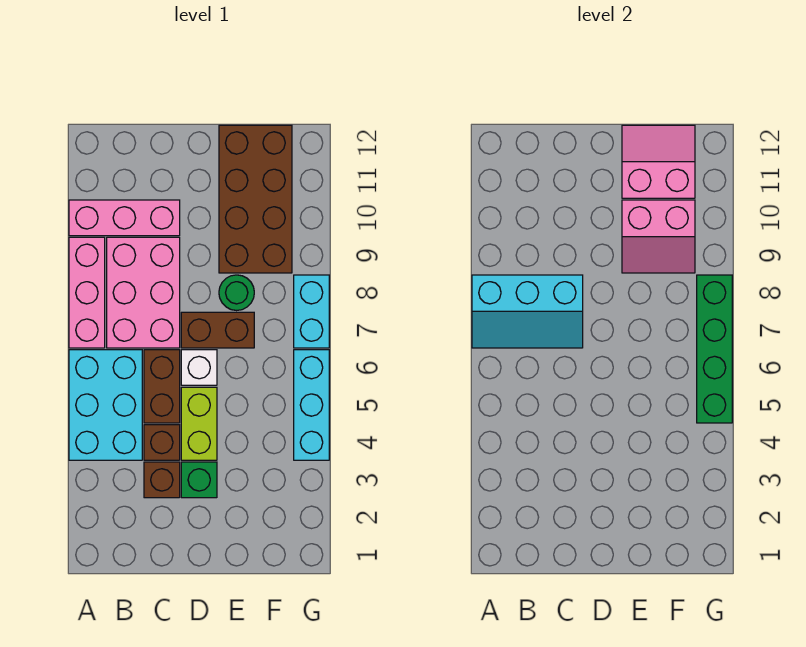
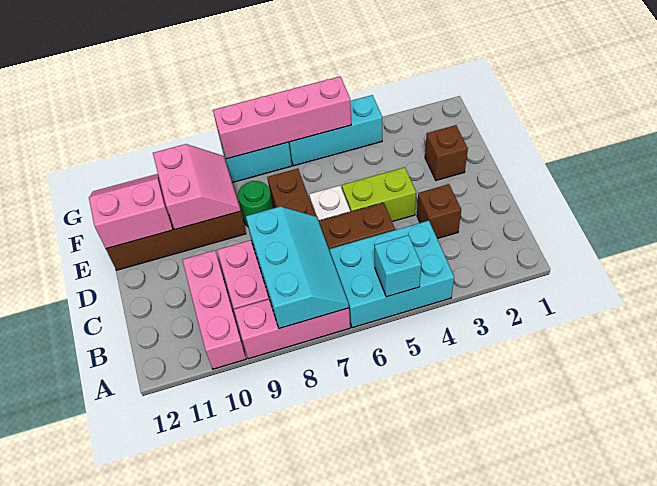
none -> cyan brick A5 level 2
brown brick C4 level 1 -> brown brick E2 level 1
green brick D3 level 1 -> none
pink slope E11:F12 level 2 top 11 -> pink slope E11:F12 level 2 top E
green brick G5:G8 level 2 -> pink brick G5:G8 level 2

